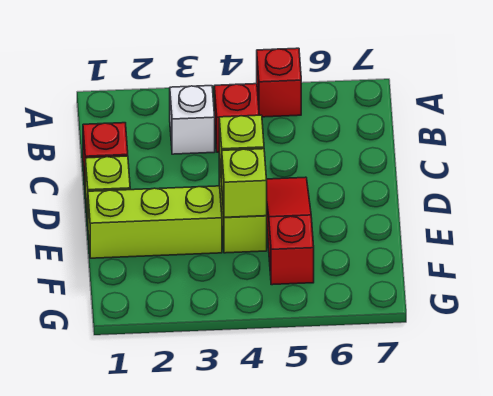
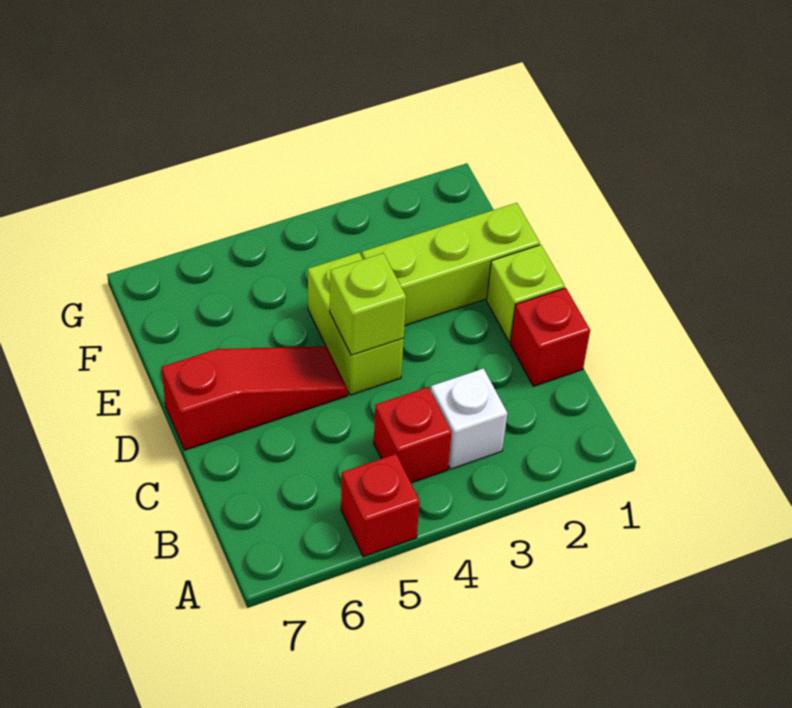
red slope D5:F5 level 1 top F -> red slope D5:D7 level 1 top 7
lime brick E4 level 2 -> none

